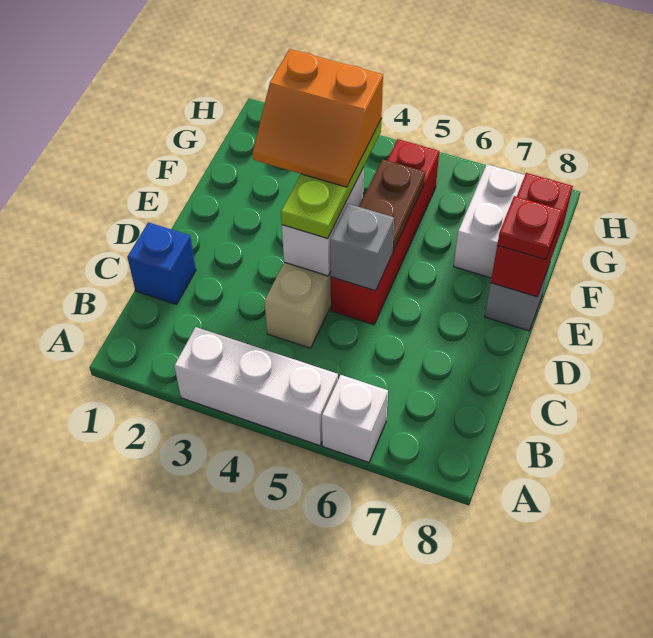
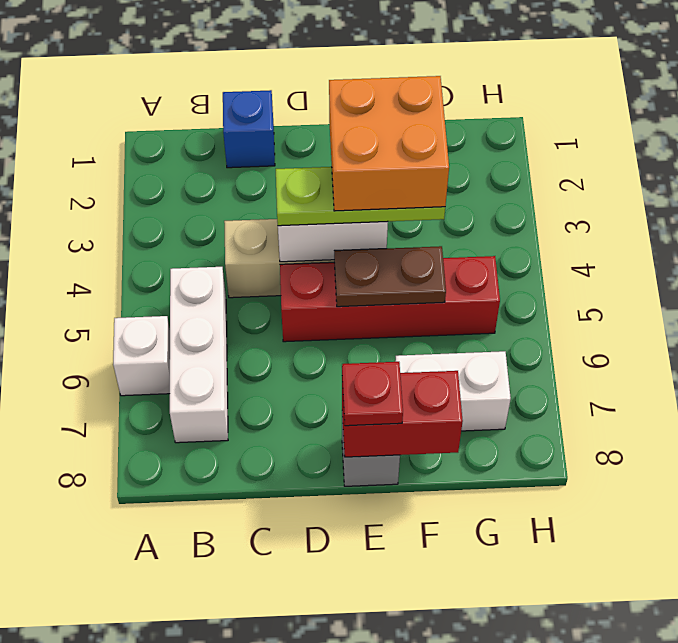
white brick A3:A5 level 1 -> white brick B5:B7 level 1
grey brick D5 level 2 -> none
orange slope E3:F4 level 4 top F -> orange brick E3:F4 level 4

